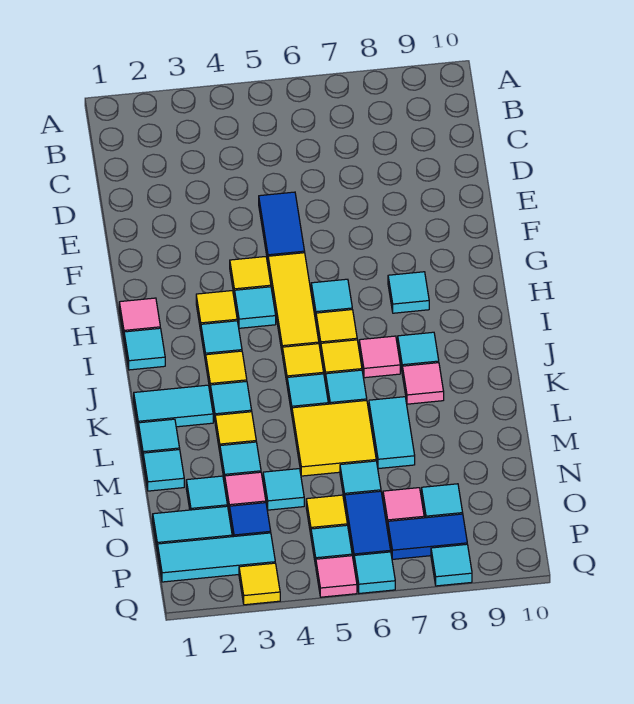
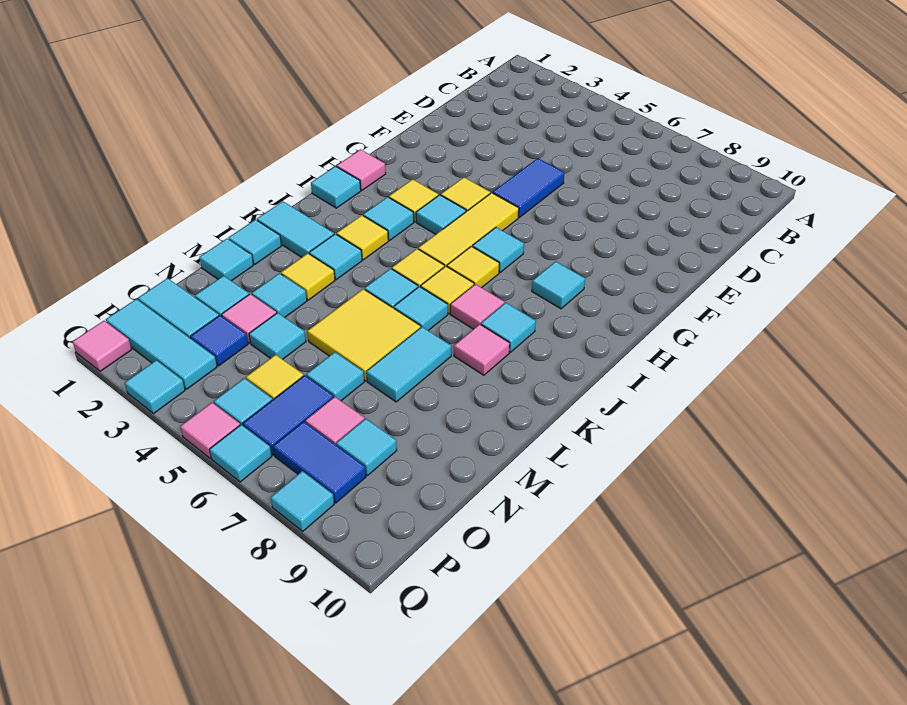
none -> pink tile Q1 level 1
yellow tile Q3 level 1 -> cyan tile Q3 level 1

